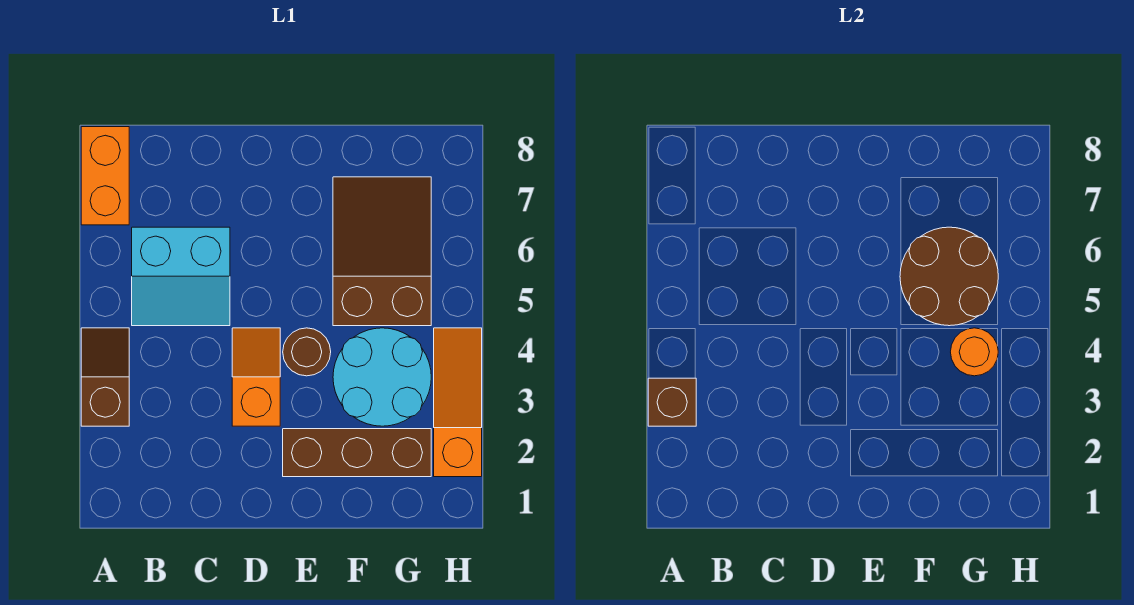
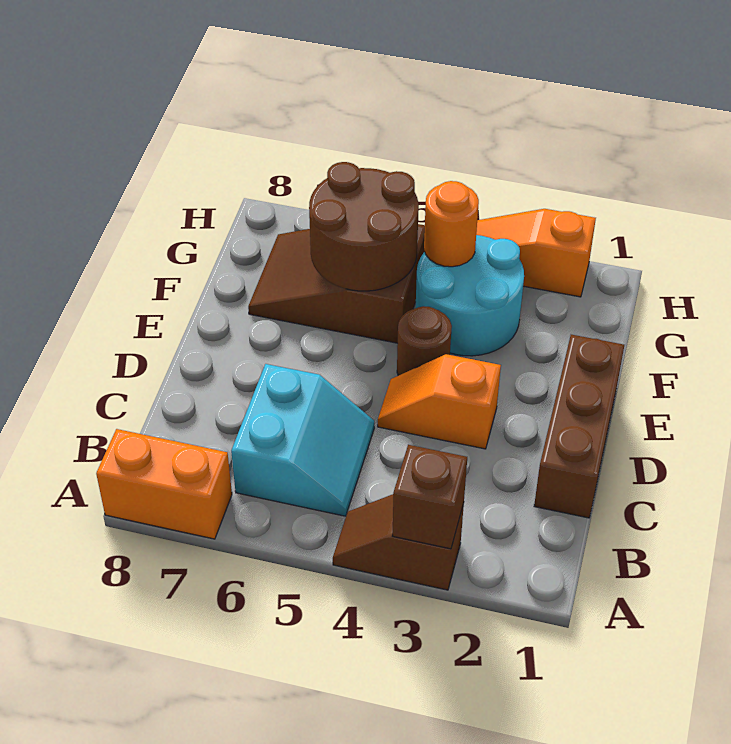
brown brick E2:G2 level 1 -> brown brick C1:E1 level 1

